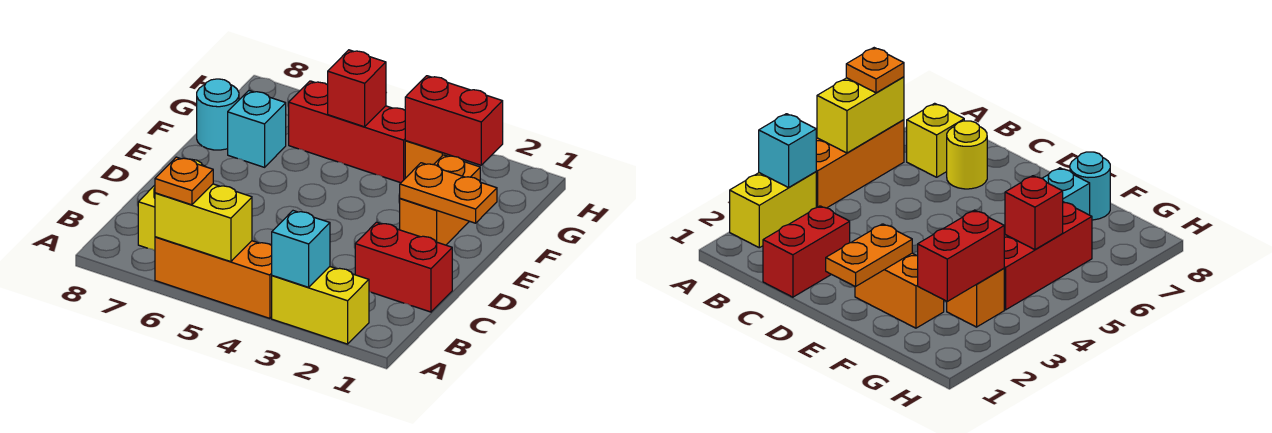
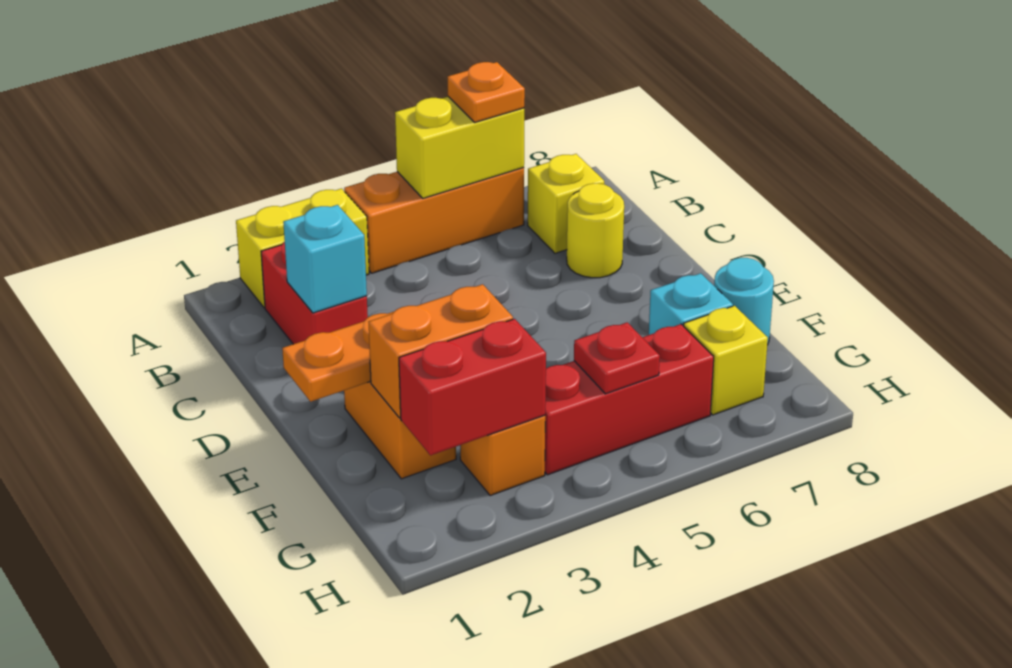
cyan brick A3 level 2 -> cyan brick C2 level 2
red brick C1:C2 level 1 -> red brick B2:C2 level 1
none -> orange brick F2:F3 level 2
red brick G5 level 2 -> red plate G5 level 2
none -> yellow brick G7 level 1

